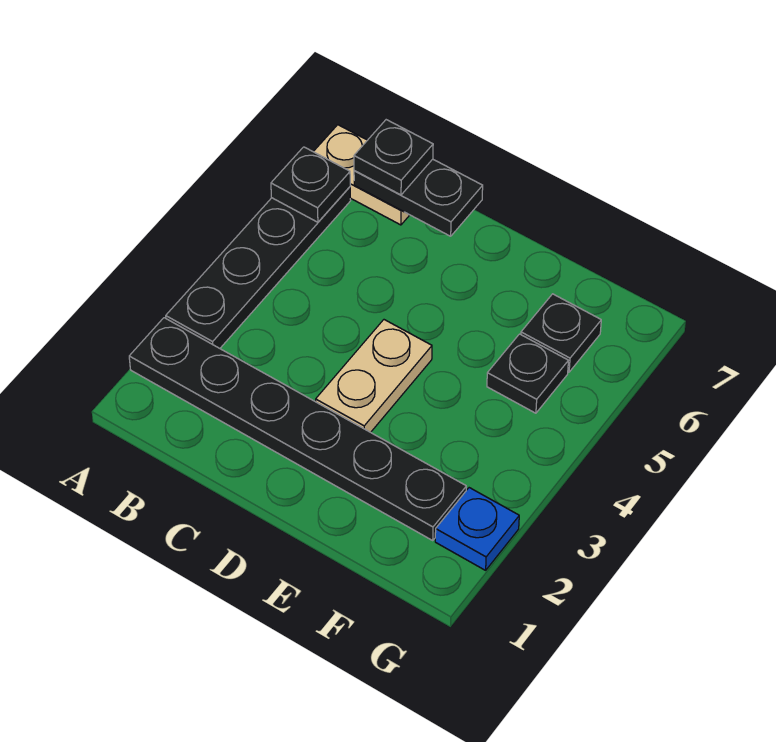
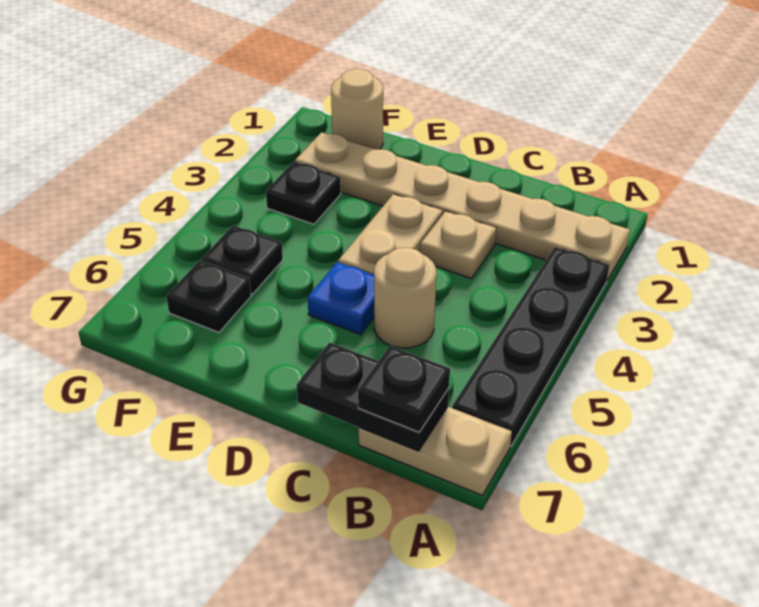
black plate A2:F2 level 1 -> tan plate A2:F2 level 1
black plate A6 level 2 -> black plate F3 level 1
none -> tan plate C3 level 1
none -> tan round brick C5 level 1
none -> tan round brick F1 level 1
blue plate G2 level 1 -> blue plate D5 level 1

